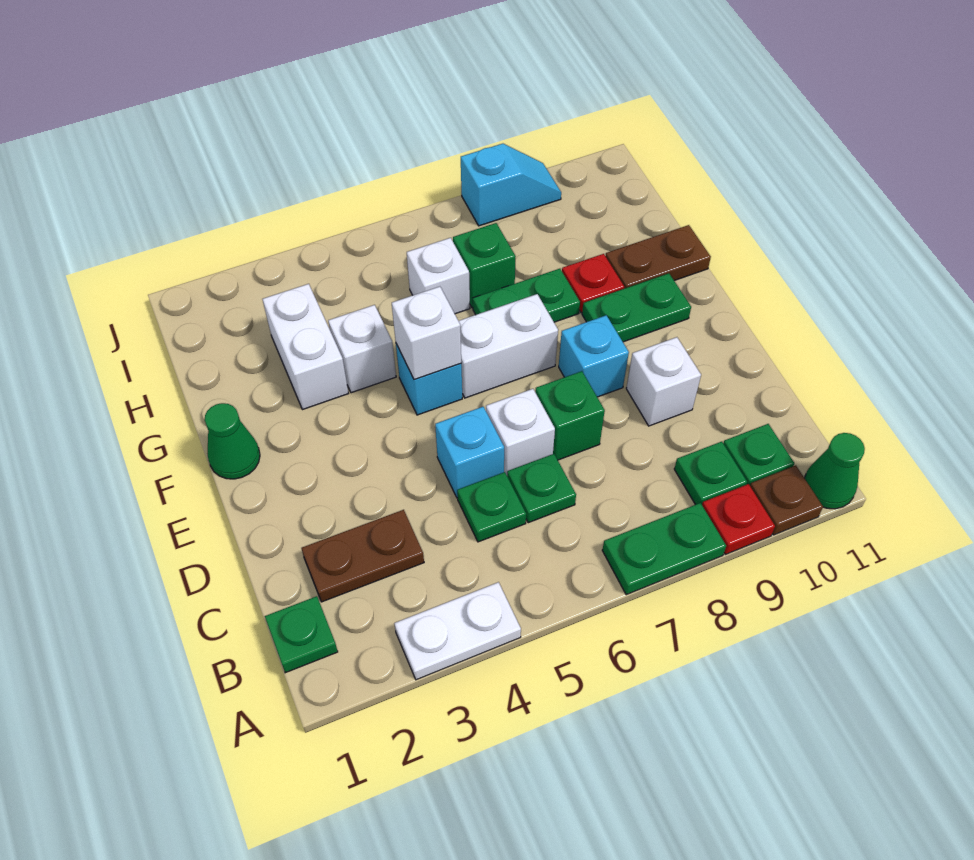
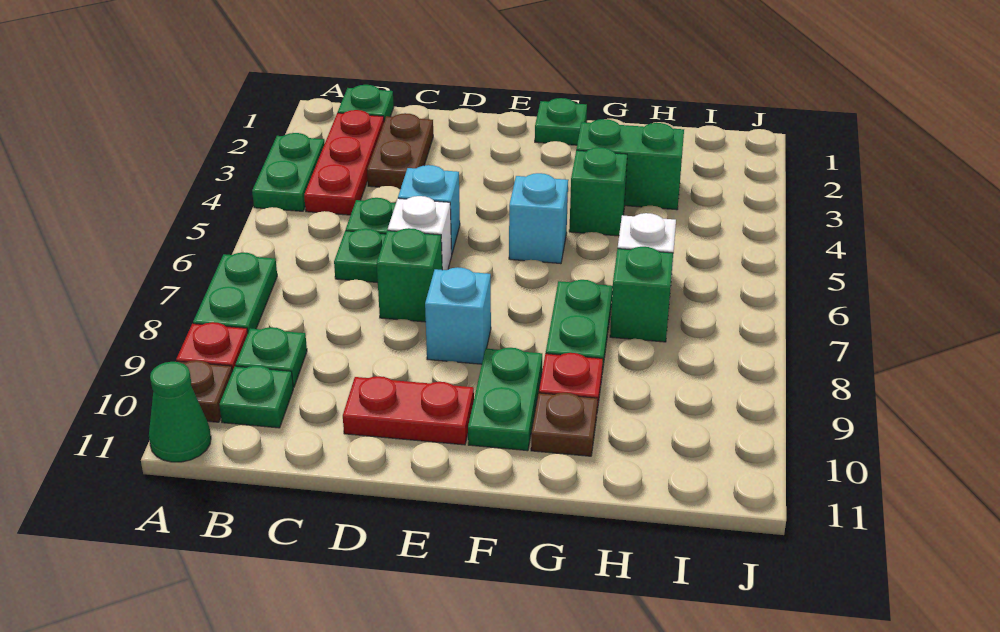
white plate A3:A4 level 1 -> green plate A3:A4 level 1
none -> red plate B2:B4 level 1
white brick D9 level 1 -> none
none -> red plate D10:E10 level 1
green cone F1 level 1 -> green plate F1 level 1
white brick F5 level 2 -> none
white brick F6:F7 level 1 -> none
white brick G3:H3 level 1 -> green brick G3:H3 level 1
white brick G4 level 1 -> green brick G4 level 1
brown plate G10:G11 level 1 -> brown plate G10 level 1
cyan slope J8:J9 level 1 top 8 -> none

